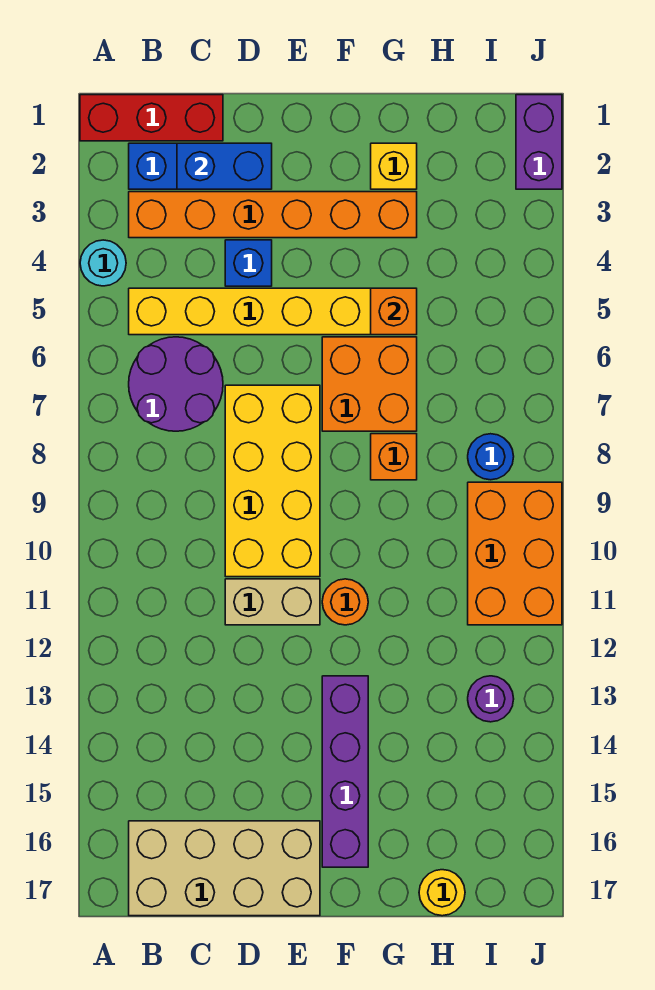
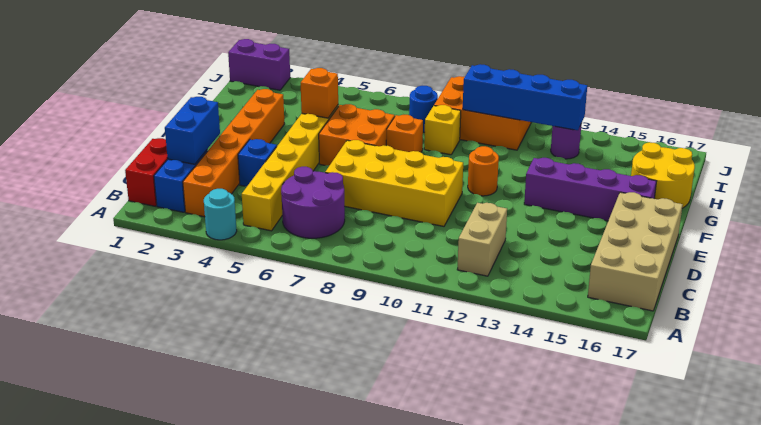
red brick A1:C1 level 1 -> red brick B1:C1 level 1
tan brick D11:E11 level 1 -> tan brick B12:C12 level 1
yellow brick G2 level 1 -> yellow brick H9 level 1
yellow round brick H17 level 1 -> yellow round brick G16:H17 level 1
none -> blue brick I10:I13 level 2

